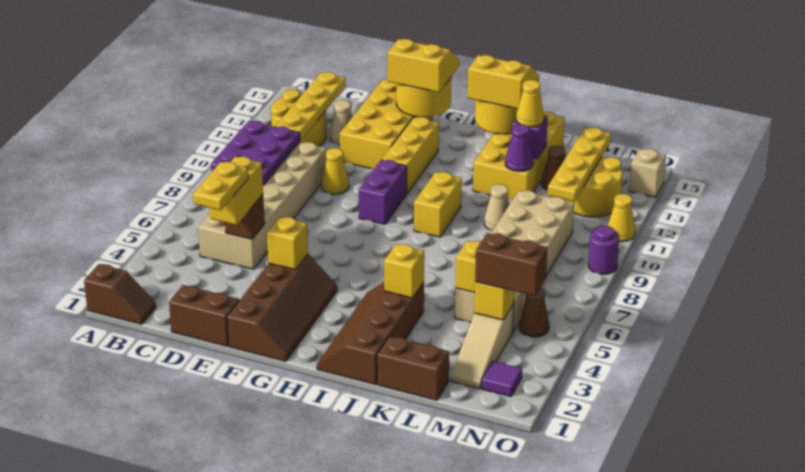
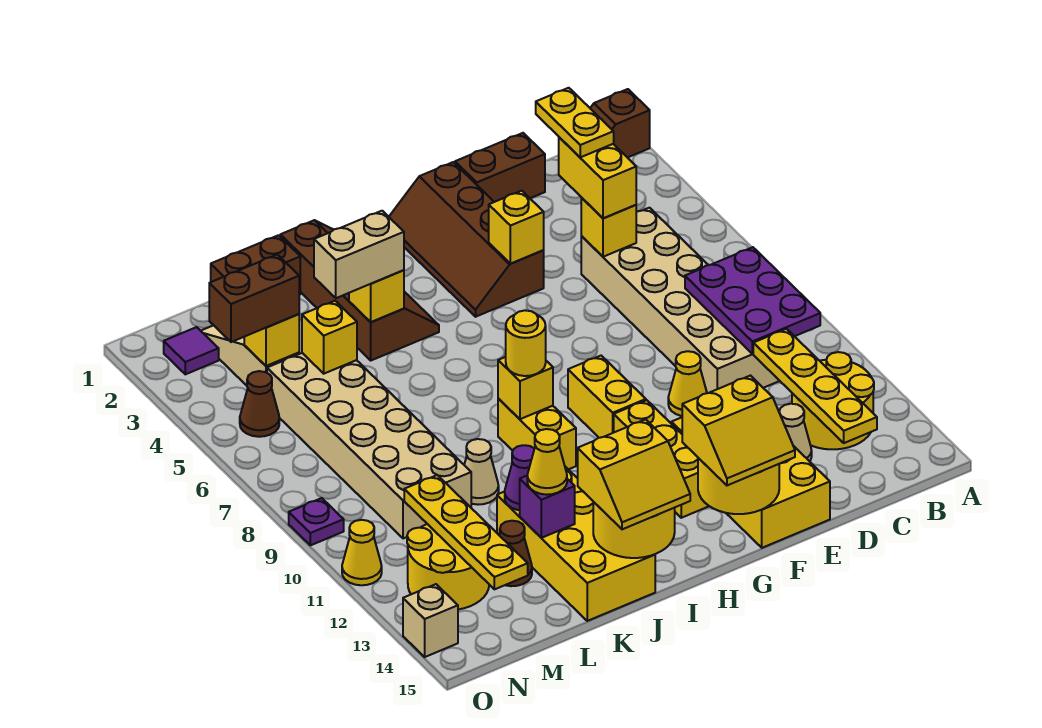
brown brick D5 level 2 -> yellow brick D5 level 2
purple brick G9:G10 level 1 -> yellow brick G9:G10 level 1
none -> yellow brick I9 level 2
none -> yellow round brick I9 level 3
none -> tan brick J4:K4 level 3
purple round brick O9 level 1 -> purple plate O9 level 1

